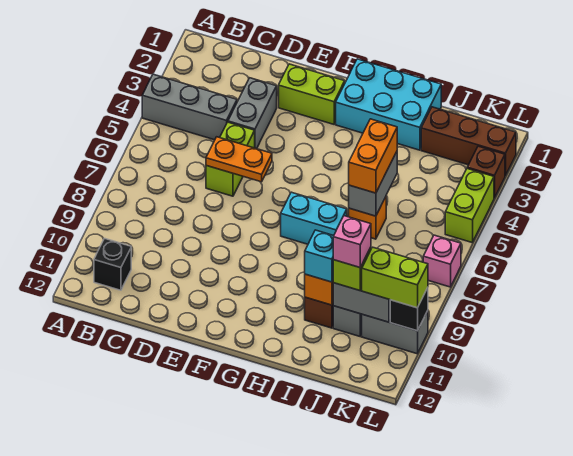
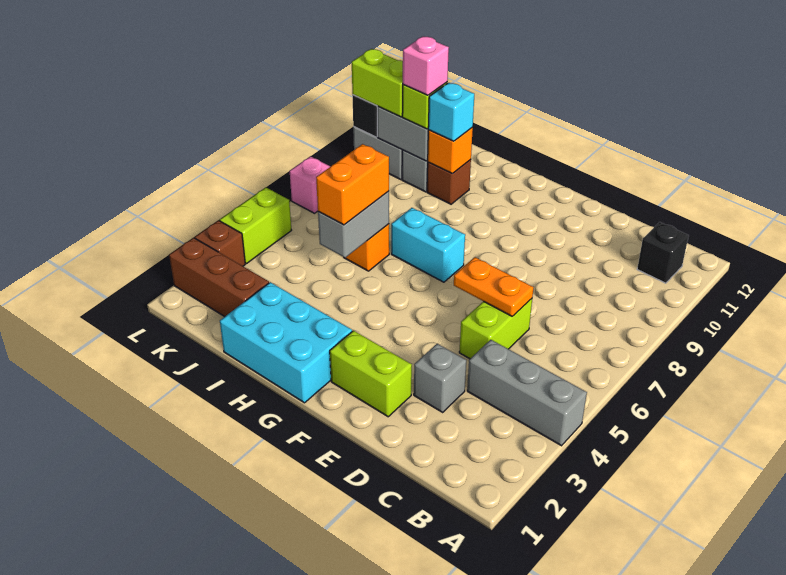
grey brick D3:D4 level 1 -> grey brick D3 level 1

